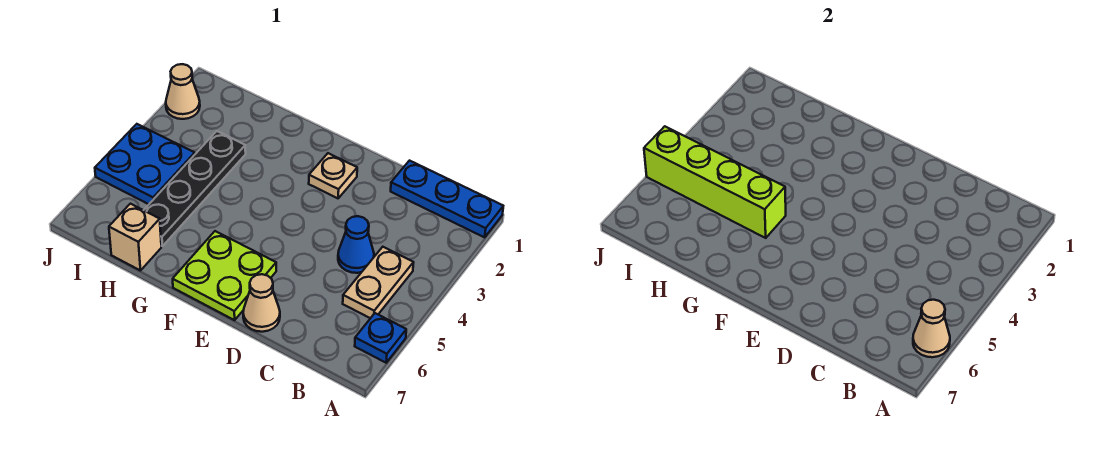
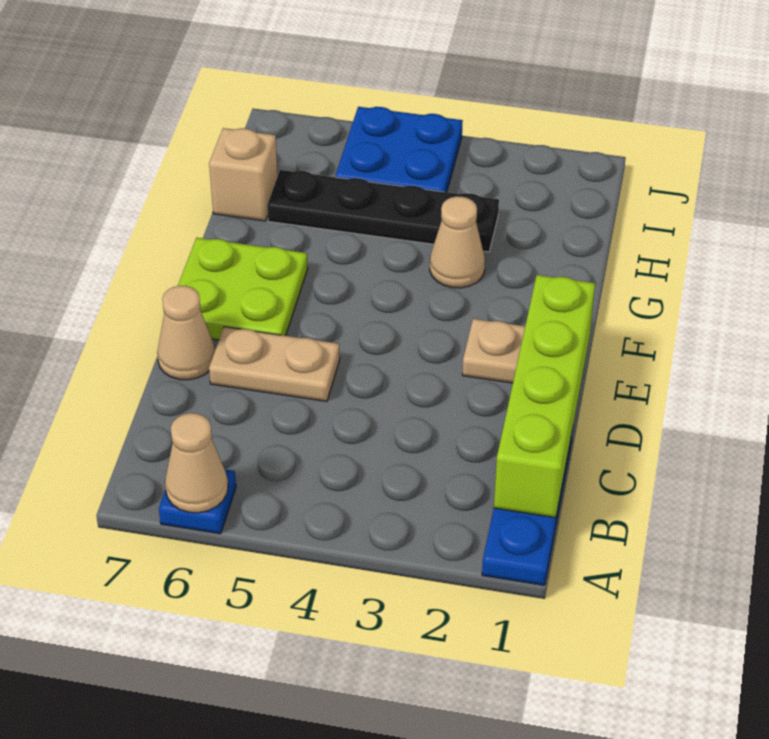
tan plate B4:B5 level 1 -> tan plate D5:D6 level 1
blue cone C4 level 1 -> none
lime brick G5:J5 level 2 -> lime brick B1:E1 level 2
tan cone J2 level 1 -> tan cone G3 level 1

